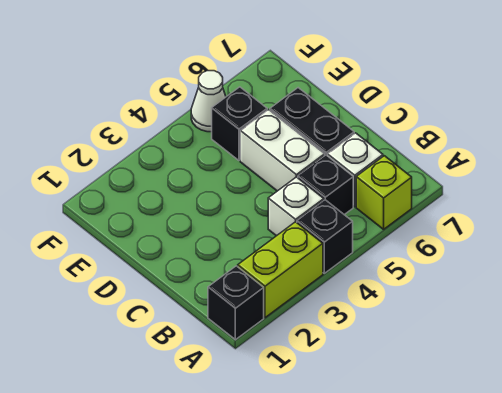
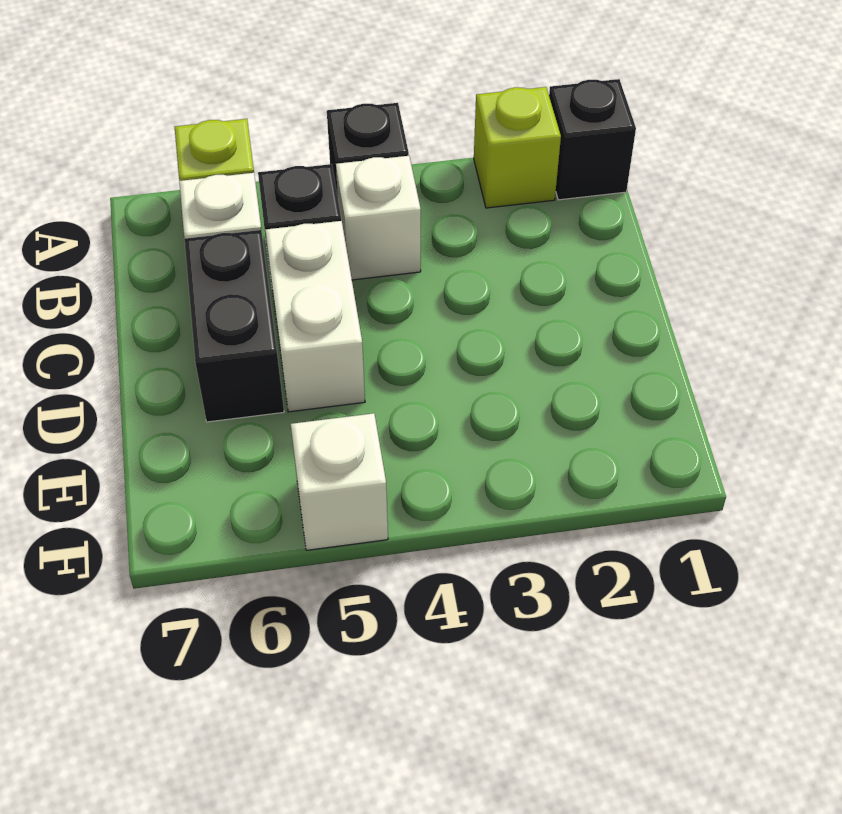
lime brick A2:A3 level 1 -> lime brick A2 level 1
black brick E5 level 1 -> none
white cone F5 level 1 -> white brick F5 level 1

